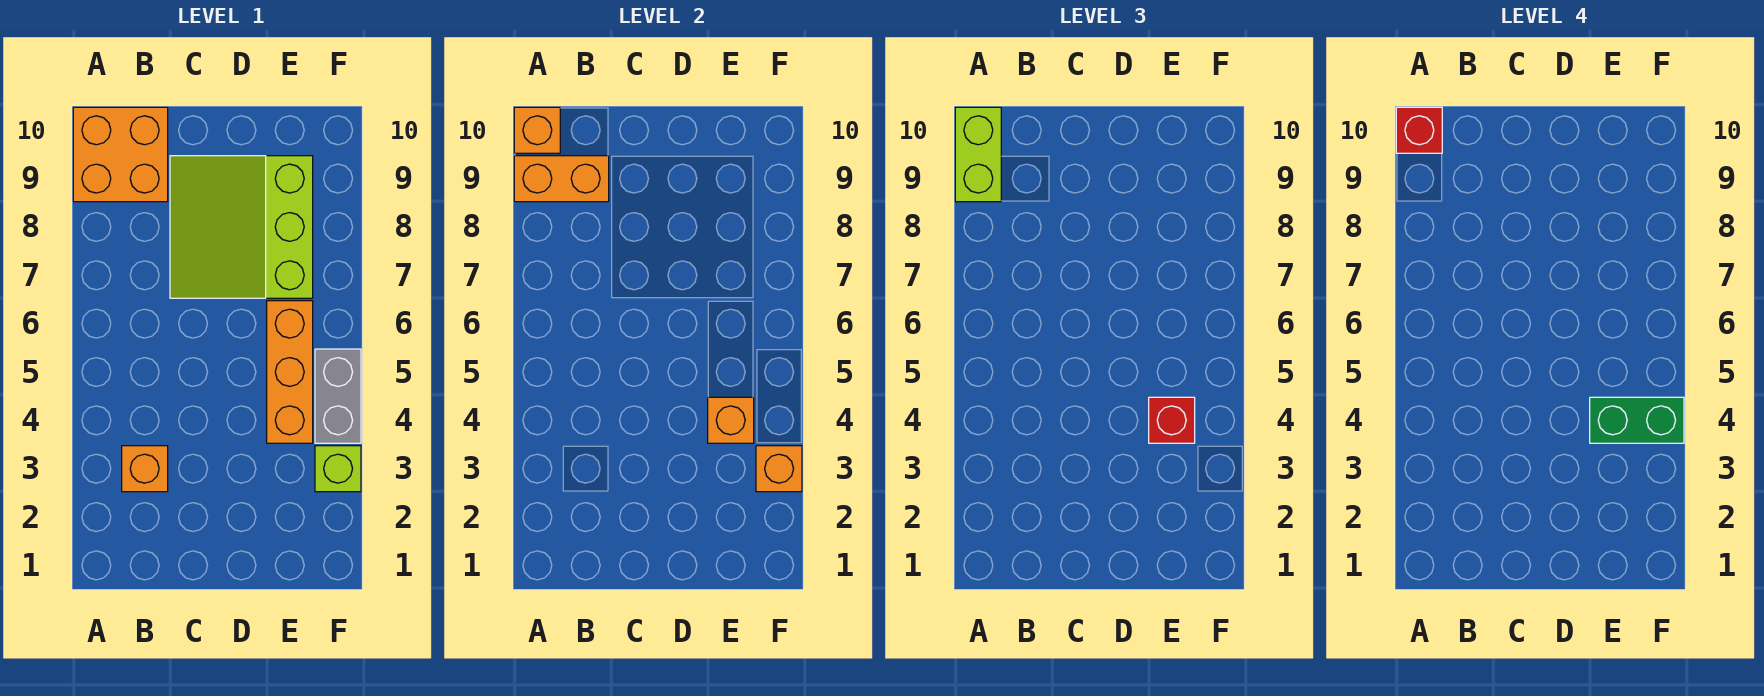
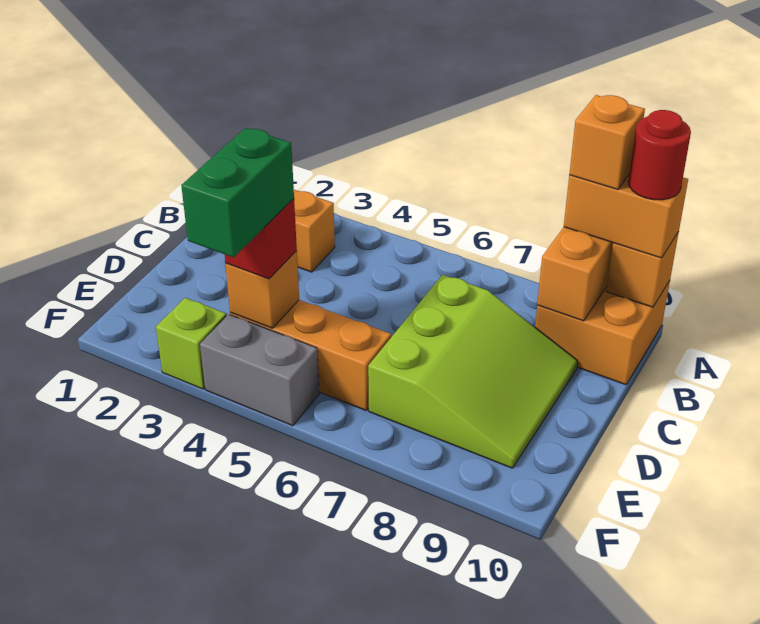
lime brick A9:A10 level 3 -> orange brick A9:A10 level 3
red brick A10 level 4 -> red round brick A10 level 4
lime slope C7:E9 level 1 top E -> lime slope C7:E9 level 1 top 7
orange brick F3 level 2 -> orange brick A9 level 4

